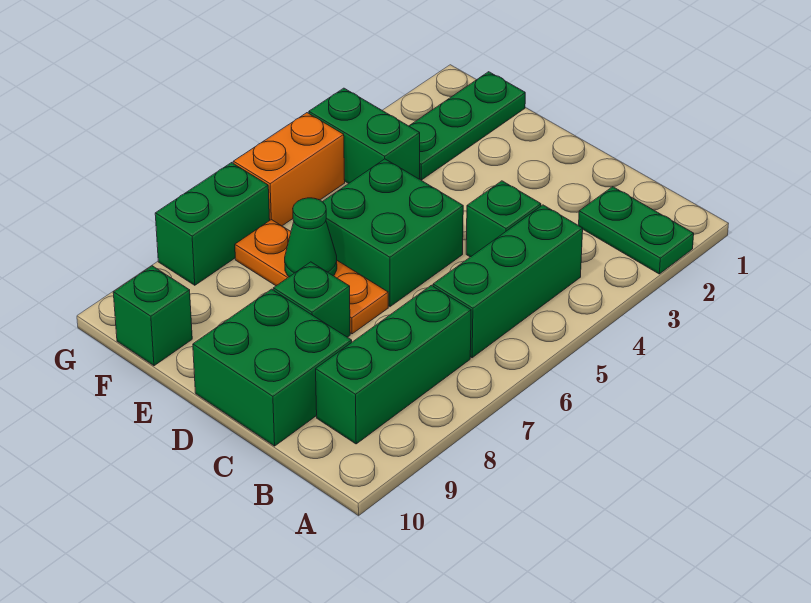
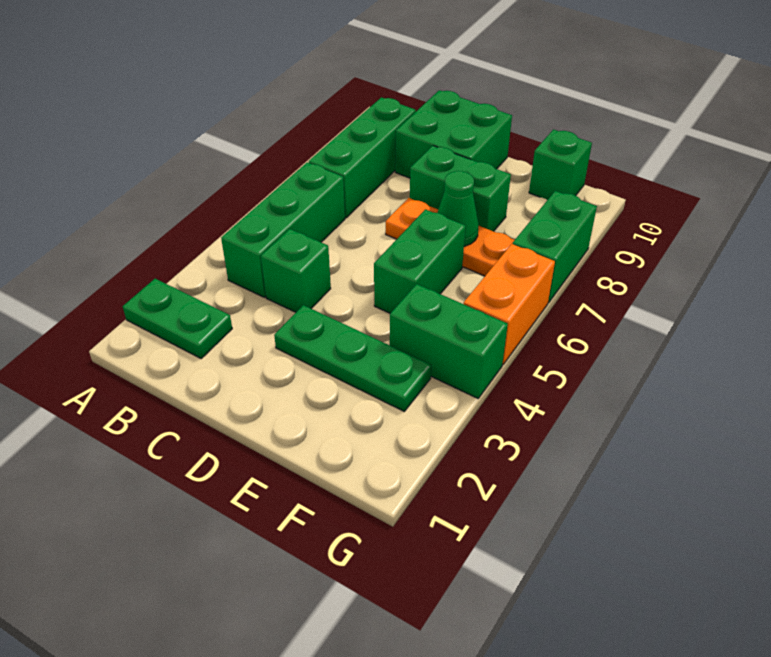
green brick D5:E6 level 1 -> green brick E5:E6 level 1
green brick D8 level 1 -> green brick D8:E8 level 1
green plate F1:F3 level 1 -> green plate D3:F3 level 1

